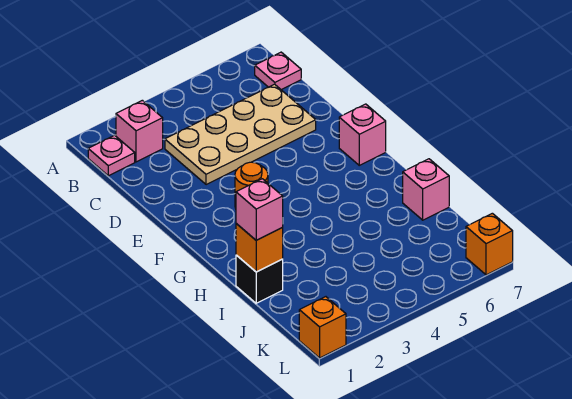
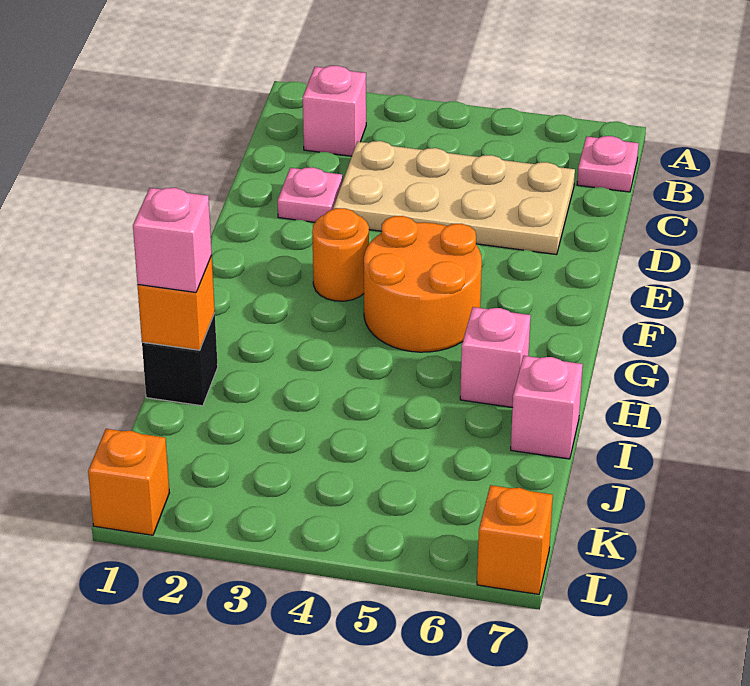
pink plate B1 level 1 -> pink plate D2 level 1
none -> orange round brick F4:G5 level 1
pink brick F7 level 1 -> pink brick H6 level 1

